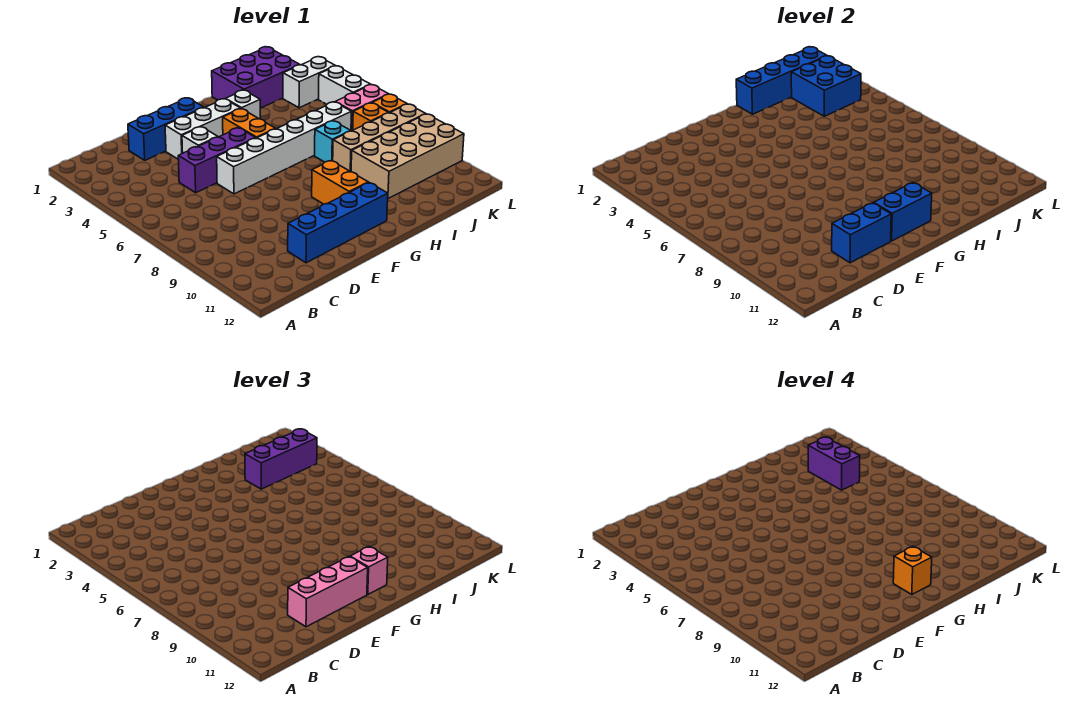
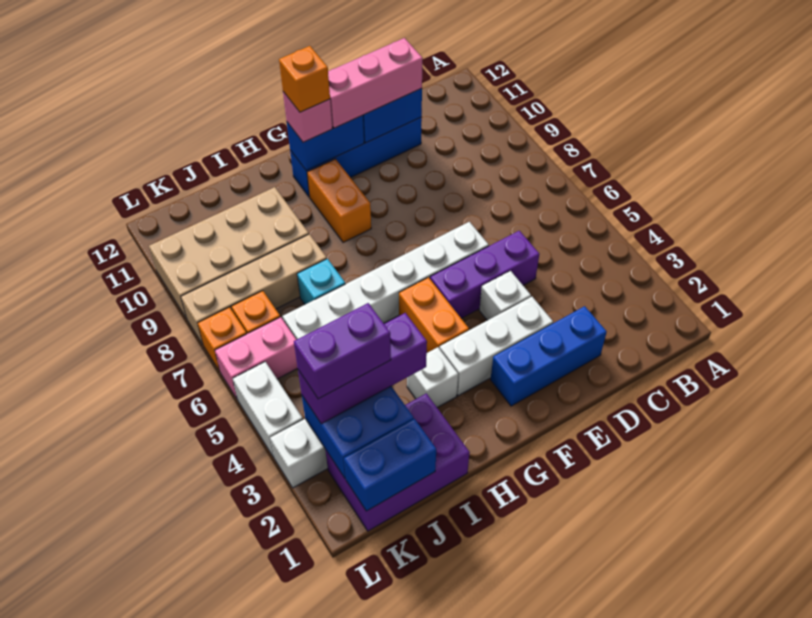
blue brick H1:K1 level 2 -> blue brick J1:K1 level 2
purple brick J3:J4 level 4 -> purple brick J3:K3 level 4

